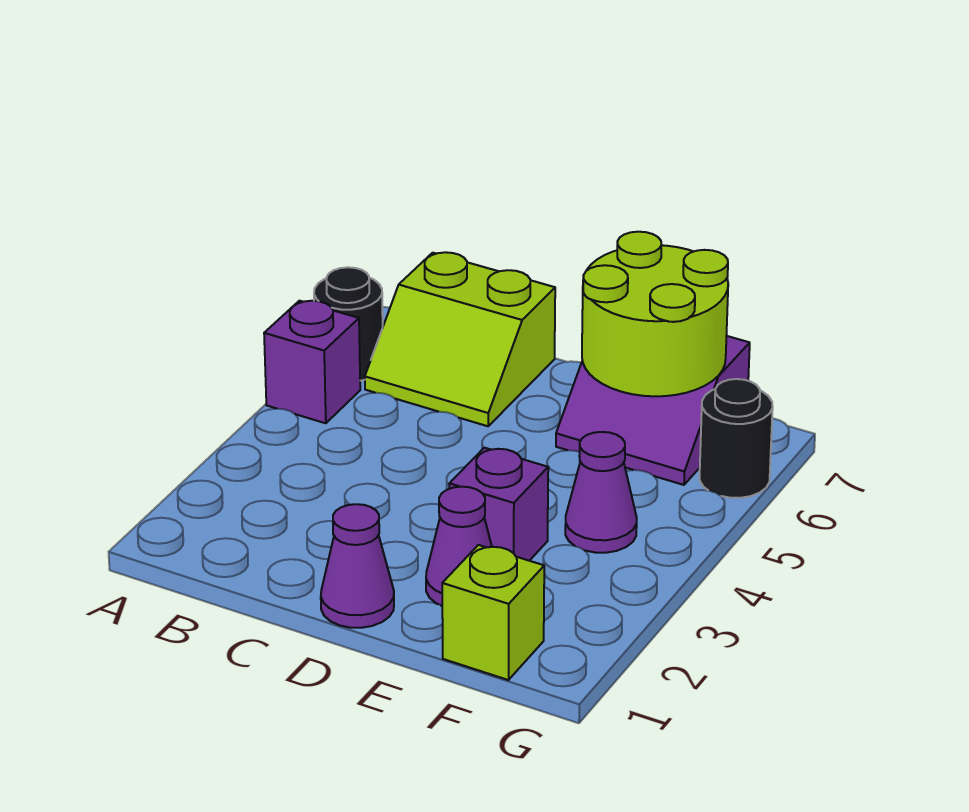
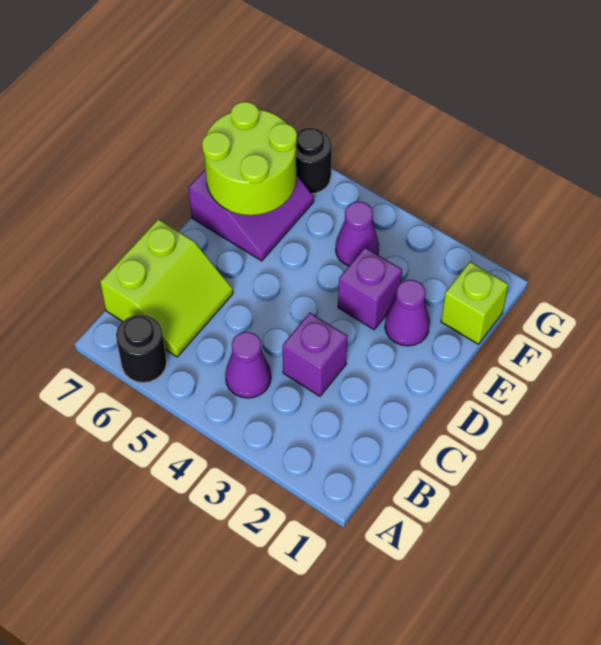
purple brick A5 level 1 -> purple brick C3 level 1
purple cone D1 level 1 -> purple cone B4 level 1

